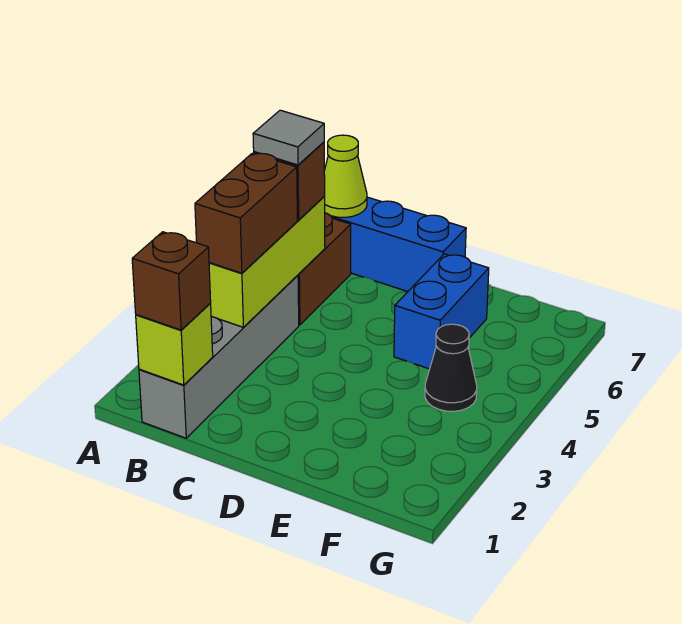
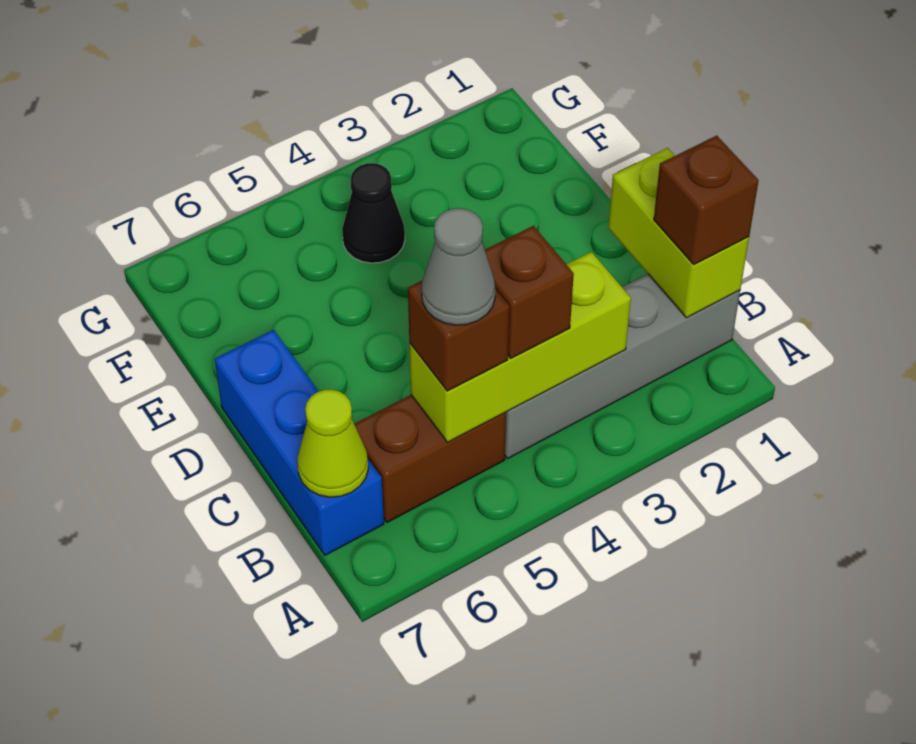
lime brick B1 level 2 -> lime brick B1:C1 level 2
brown brick B3:B4 level 3 -> brown brick B4 level 3
grey tile B5 level 4 -> grey cone B5 level 4
blue brick E5:E6 level 1 -> none

